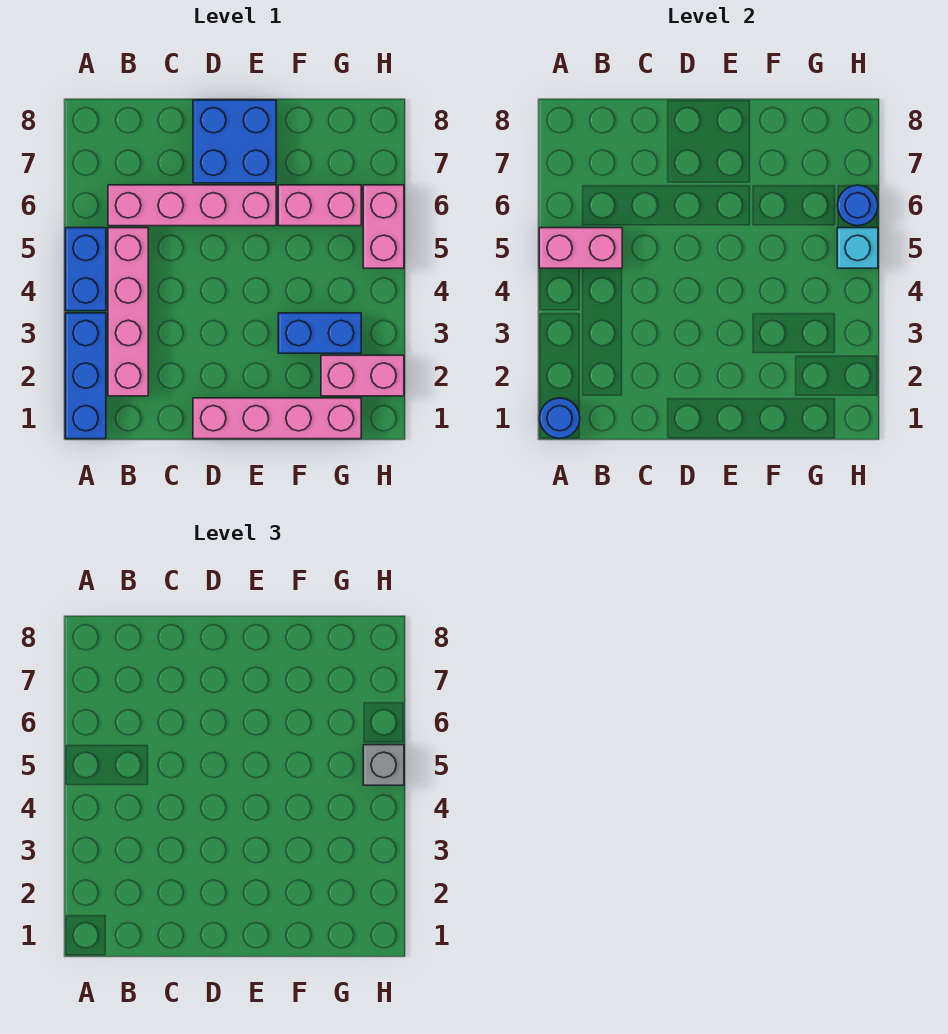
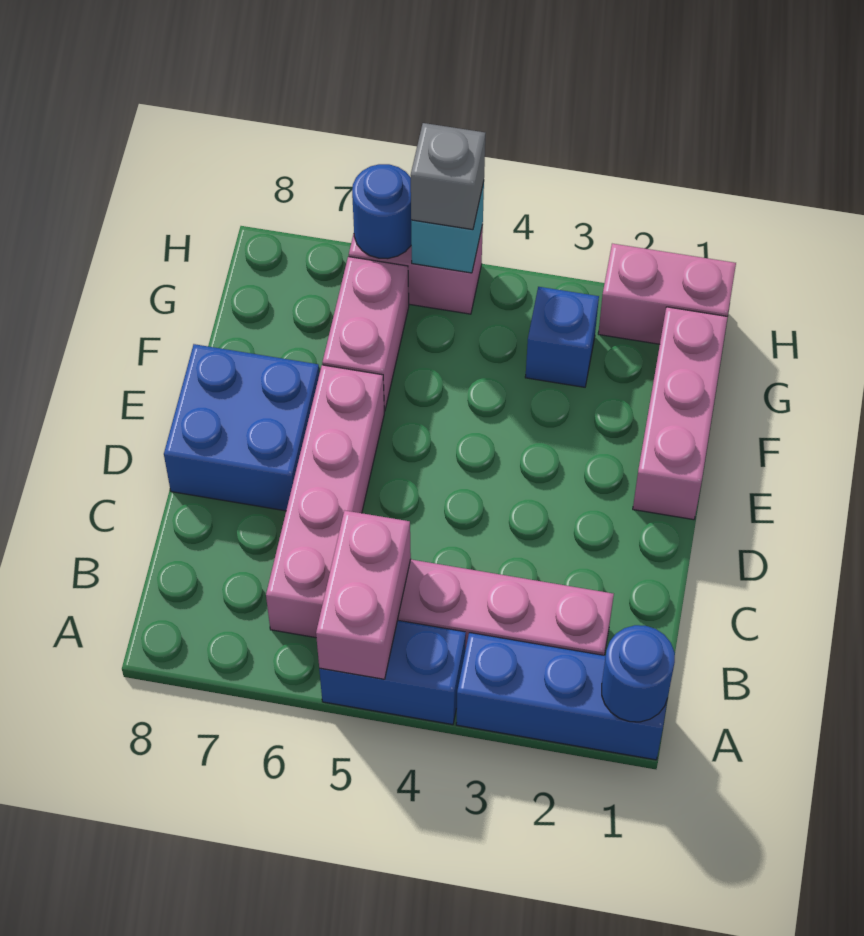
pink brick D1:G1 level 1 -> pink brick E1:G1 level 1
blue brick F3:G3 level 1 -> blue brick G3 level 1
pink brick G2:H2 level 1 -> pink brick H1:H2 level 1

